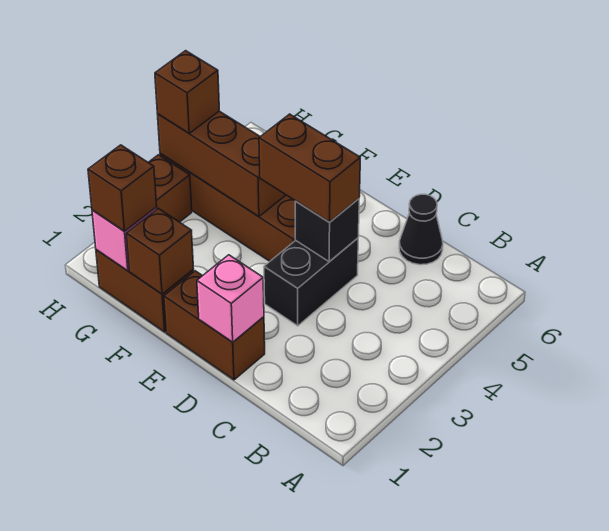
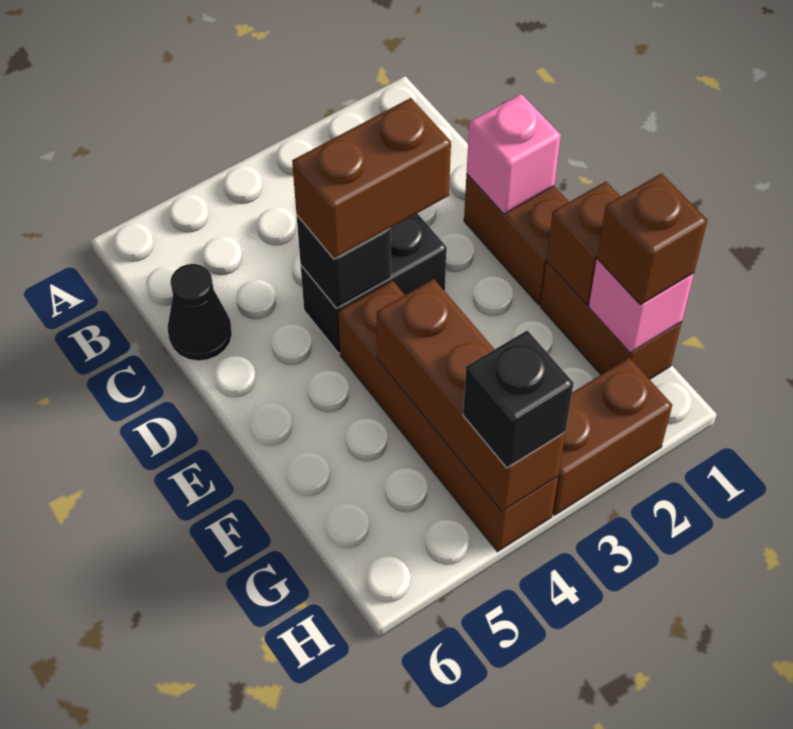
brown brick D4:E4 level 3 -> brown brick D3:D4 level 3
brown brick H4 level 3 -> black brick H4 level 3

